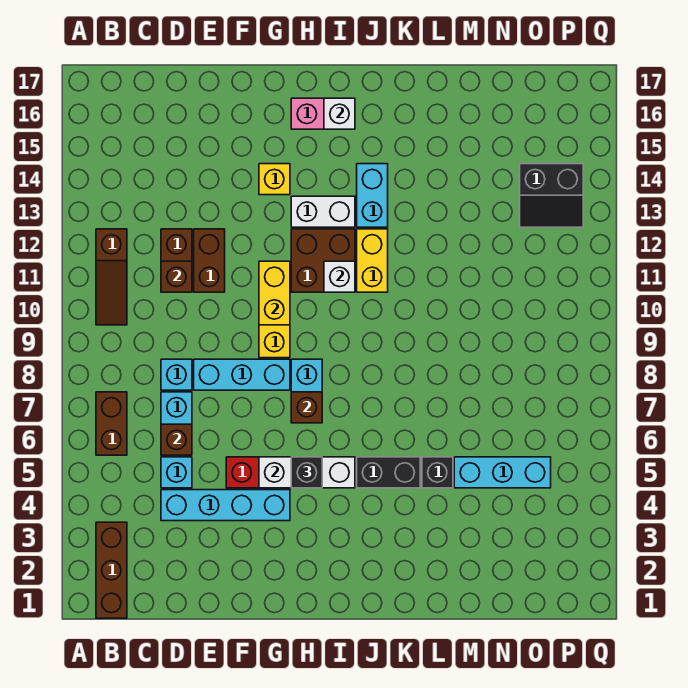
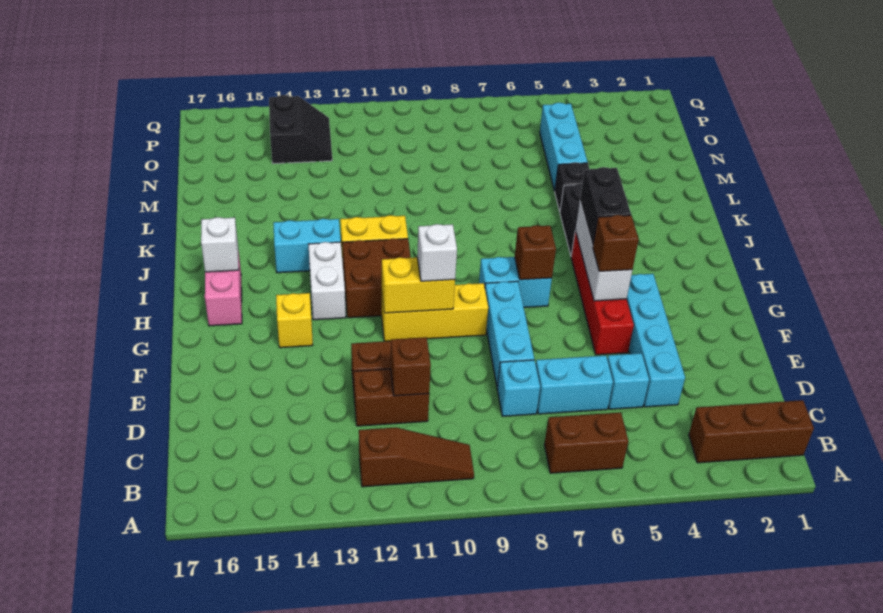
brown brick D6 level 2 -> brown brick G5 level 3
black brick H5 level 3 -> black brick H5:I5 level 3
white brick I11 level 2 -> white brick G10 level 3

